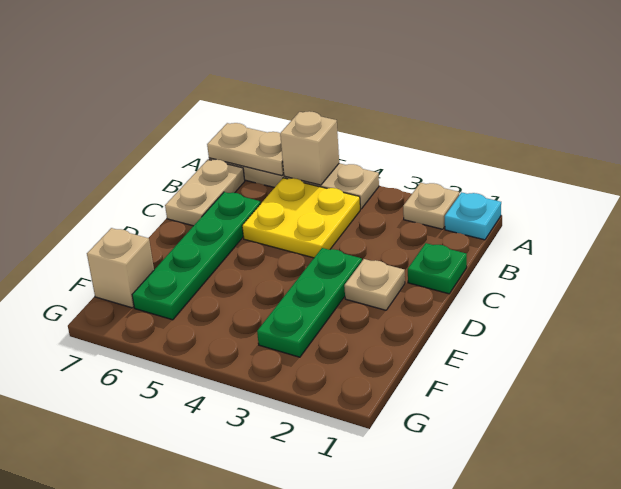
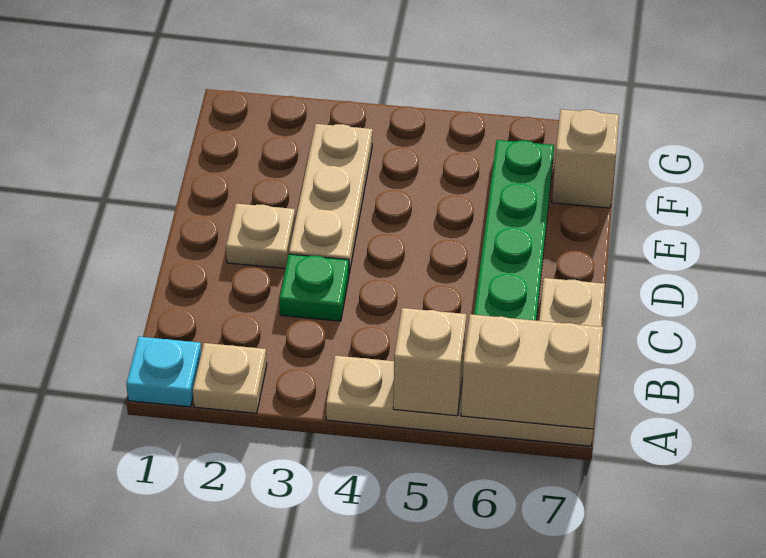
tan plate A6:A7 level 2 -> tan brick A6:A7 level 2
yellow plate B4:C5 level 1 -> none
green plate C1 level 1 -> green plate C3 level 1
green plate D3:F3 level 1 -> tan plate D3:F3 level 1

